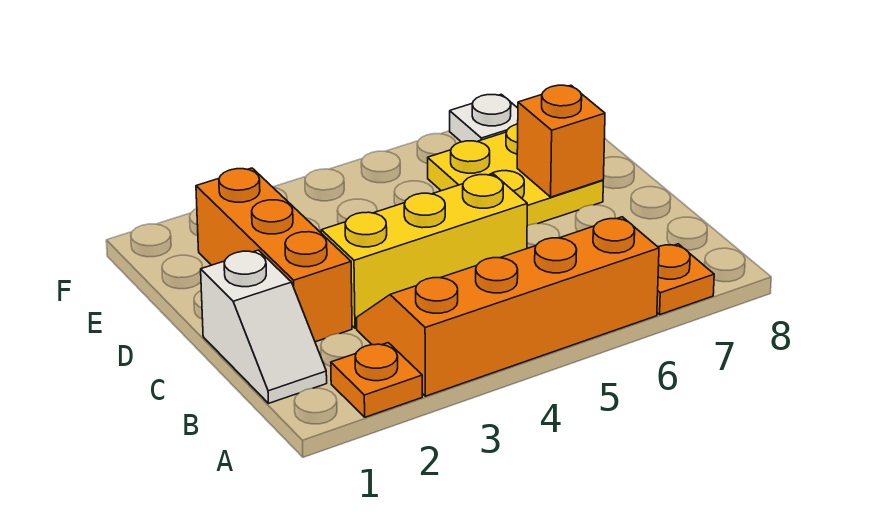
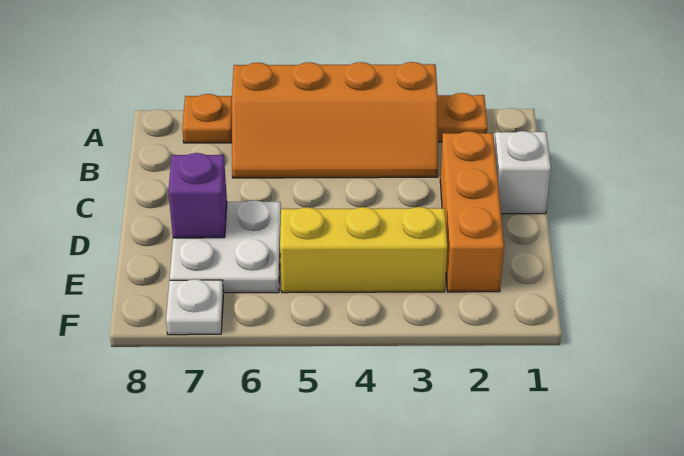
yellow brick C3:C5 level 1 -> yellow brick E3:E5 level 1
yellow plate D6:E7 level 1 -> white plate D6:E7 level 1
orange brick D7 level 2 -> purple brick D7 level 2

